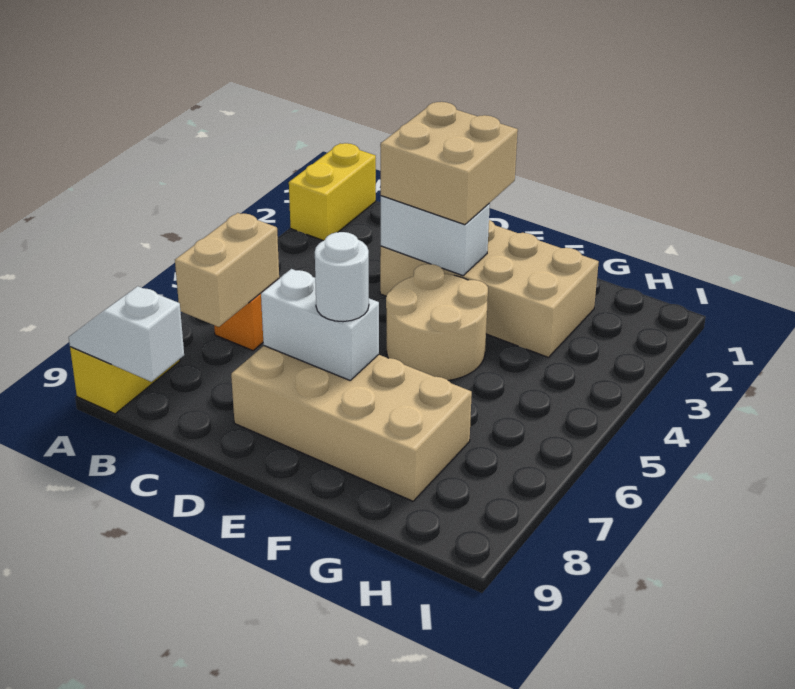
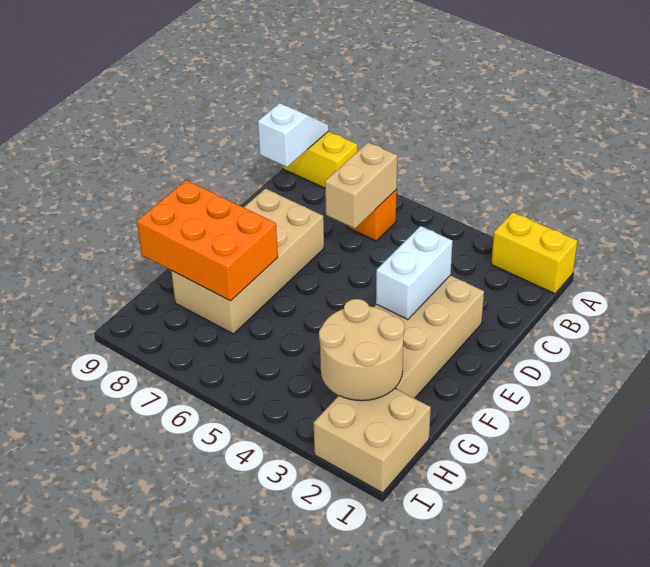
tan brick B6:B7 level 2 -> tan brick B6:C6 level 2
tan brick D2:E3 level 3 -> tan brick H1:I2 level 1
white brick D7:E7 level 2 -> none
tan round brick E4:F5 level 1 -> tan round brick G2:H3 level 2
white round brick E7 level 3 -> none
none -> orange brick F7:G9 level 2

